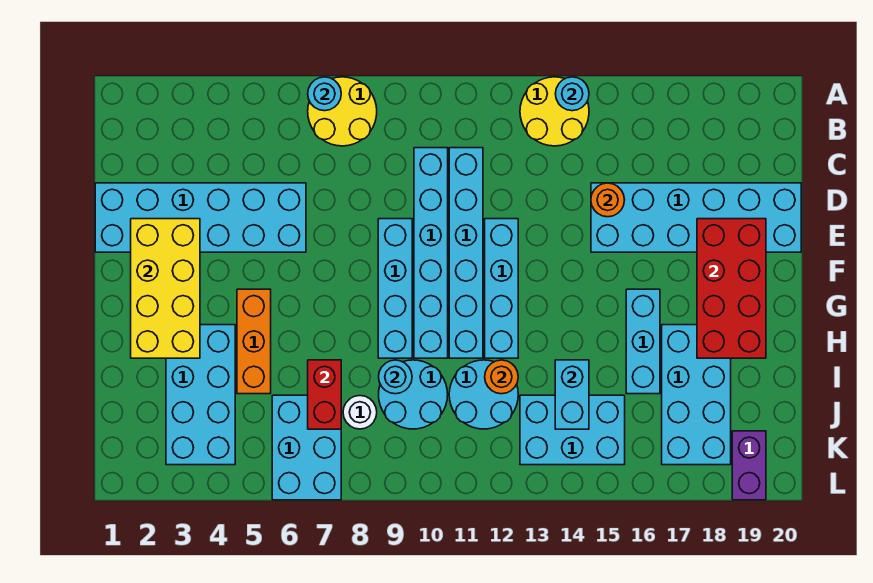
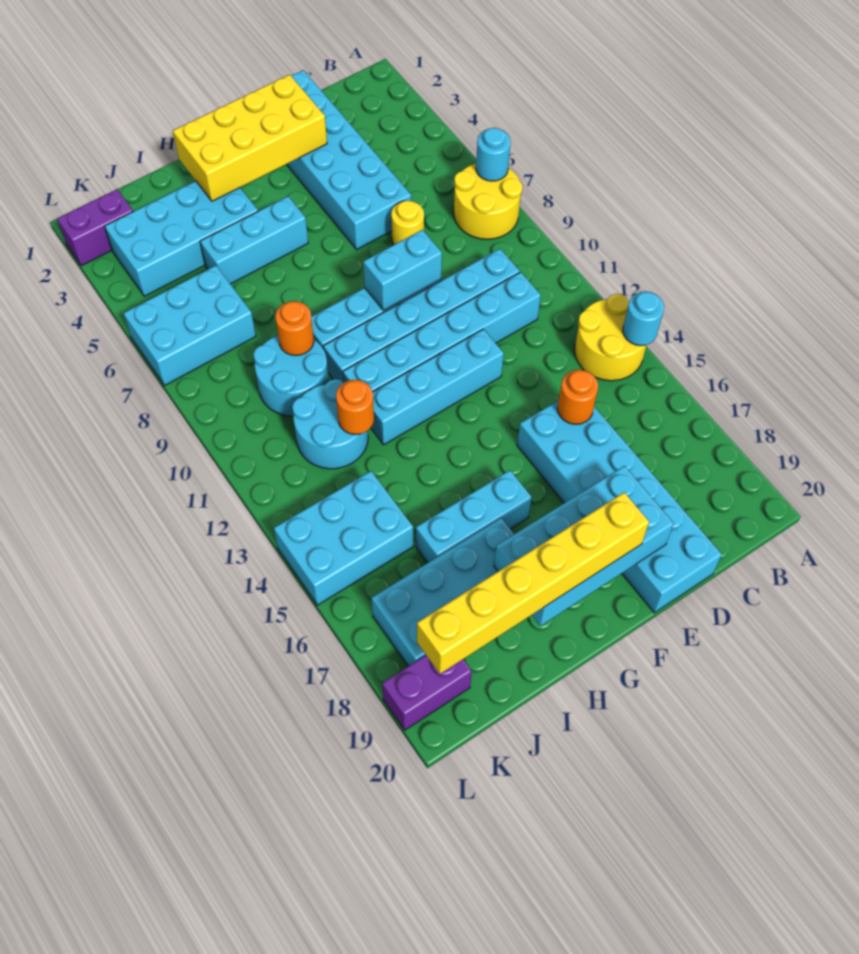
none -> yellow round brick D7 level 1
red brick E18:H19 level 2 -> cyan brick E18:H19 level 2
none -> yellow brick F19:K19 level 3
orange brick G5:I5 level 1 -> cyan brick G5:I5 level 1
red brick I7:J7 level 2 -> none
cyan round brick I9 level 2 -> orange round brick I9 level 2
cyan brick I14:J14 level 2 -> cyan brick E9:F9 level 2
white round brick J8 level 1 -> none
cyan brick J13:K15 level 1 -> cyan brick J14:L15 level 1
none -> purple brick K2:L2 level 1

